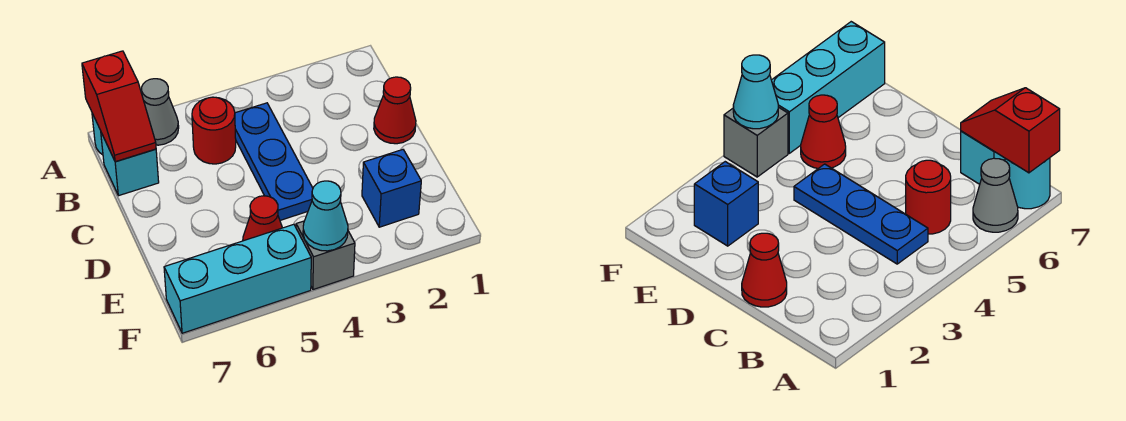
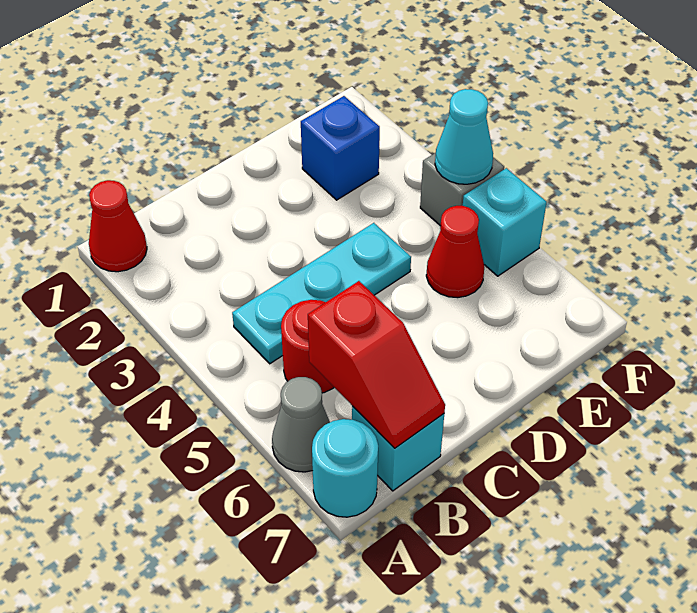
red slope A7:B7 level 2 top A -> red slope B6:B7 level 2 top 6
blue plate B4:D4 level 1 -> cyan plate B4:D4 level 1
red cone C1 level 1 -> red cone A1 level 1
cyan brick F5:F7 level 1 -> cyan brick F5 level 1

